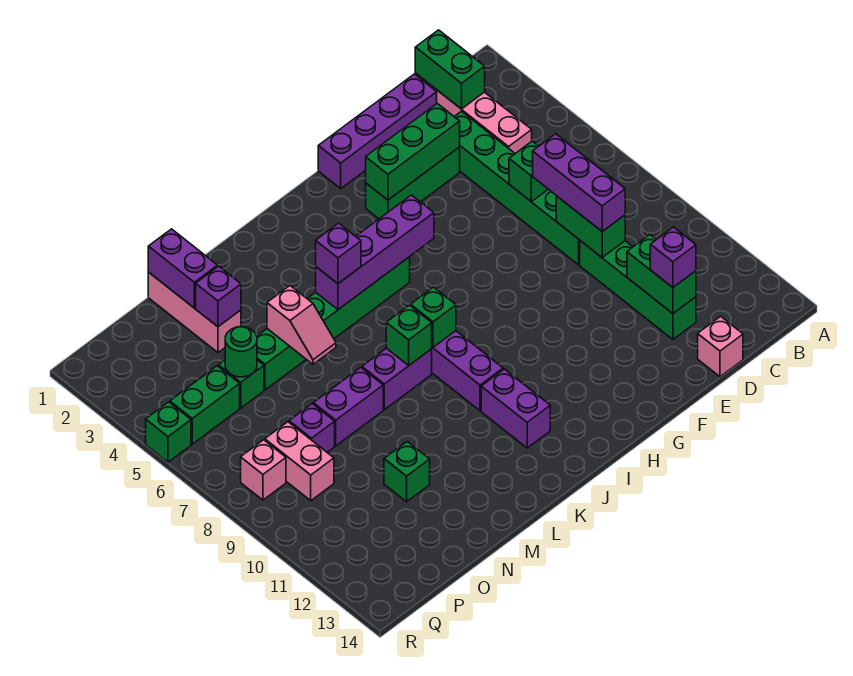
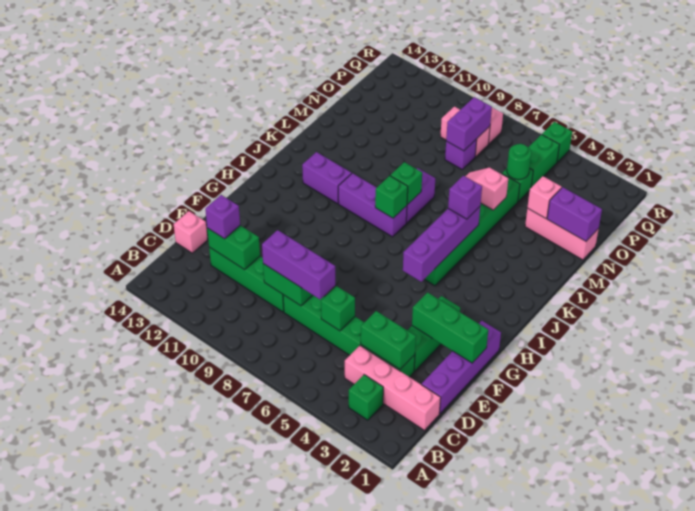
green brick C1:C2 level 2 -> green brick D3:D4 level 2
green brick E3:G3 level 2 -> green brick F1:F3 level 2
purple brick M8:N8 level 1 -> purple brick O8:P8 level 2
purple brick N3 level 2 -> pink brick N3 level 2
green brick N11 level 1 -> green brick B3 level 1

